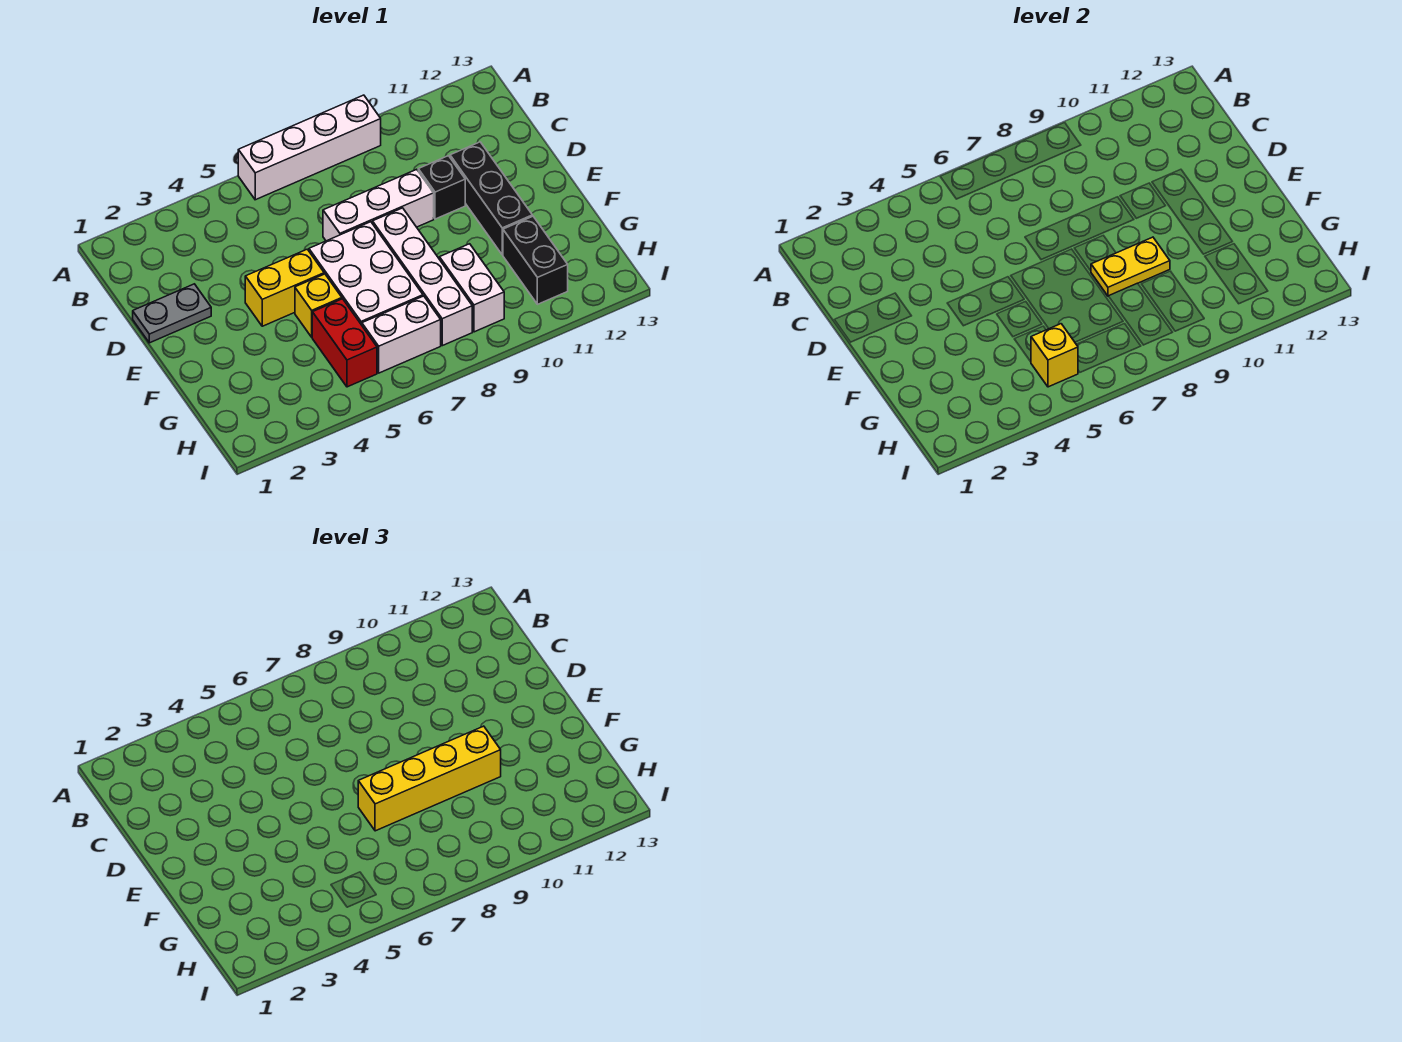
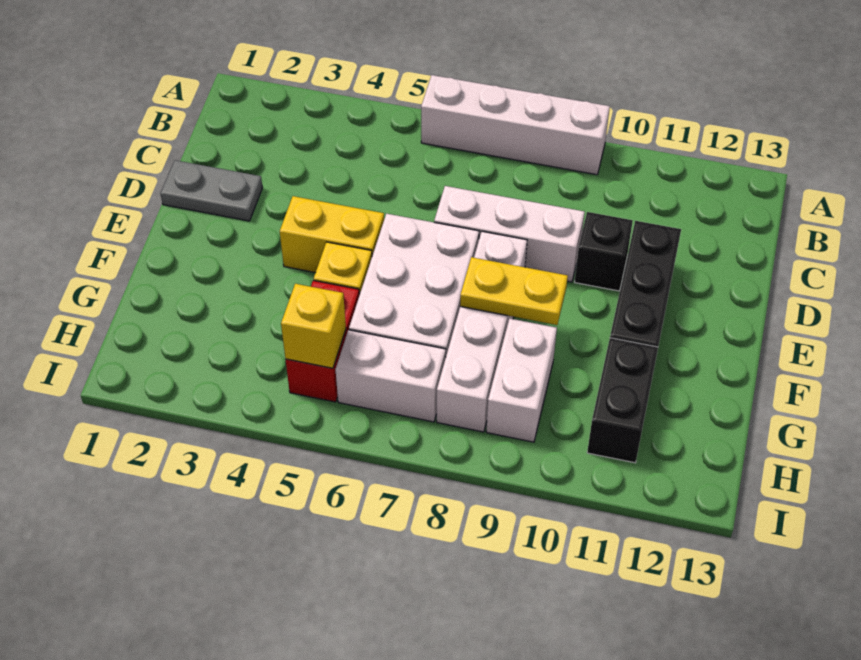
yellow brick F7:F10 level 3 -> none

